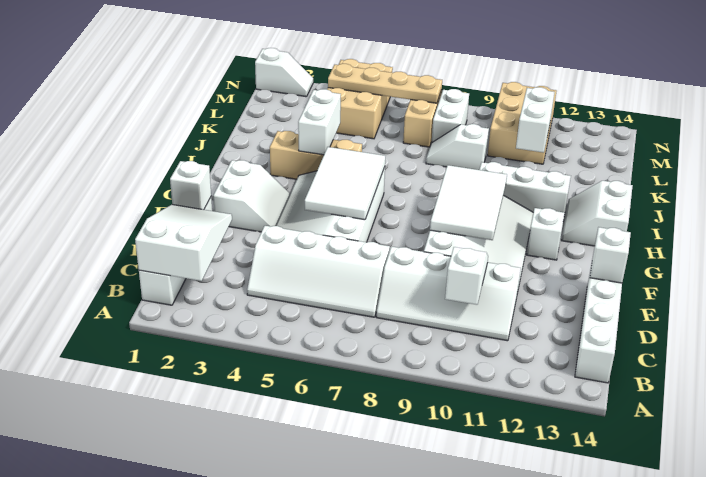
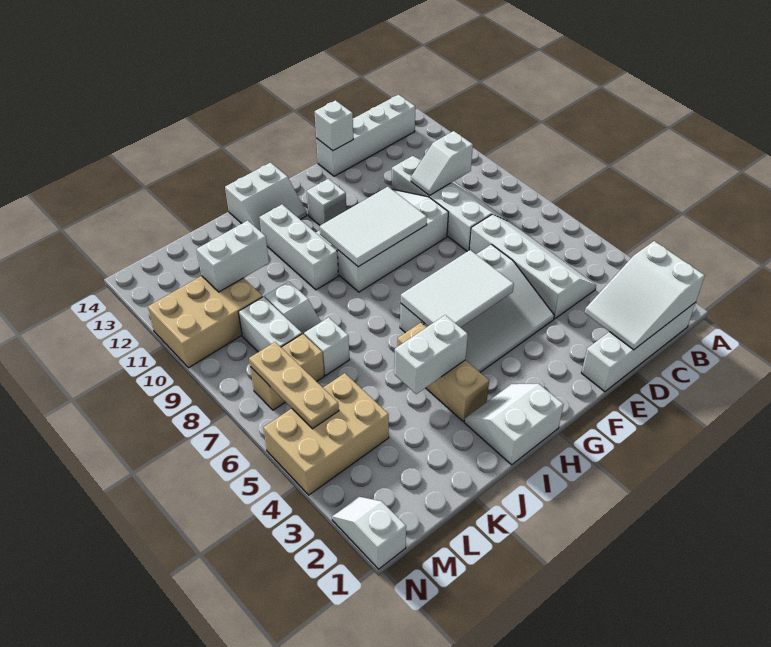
white brick E1 level 2 -> white brick K7 level 1
white slope F2:G3 level 1 top 2 -> white slope H1:I2 level 1 top 1
white brick L8:M8 level 1 -> white brick L8:L9 level 1
tan plate M4:M7 level 2 -> tan plate M5:M7 level 2

